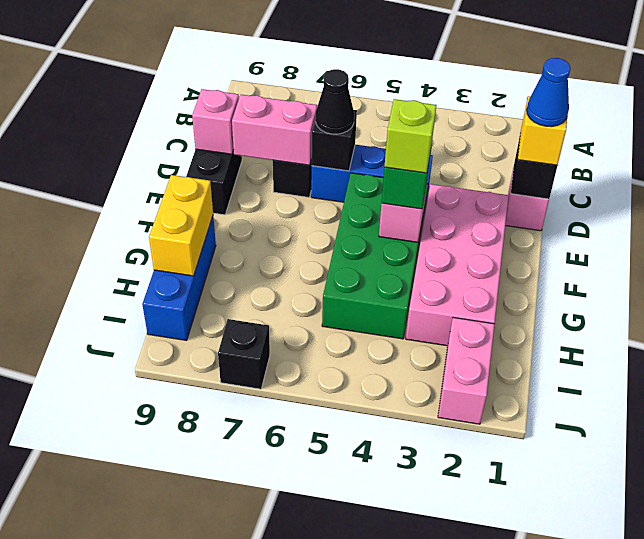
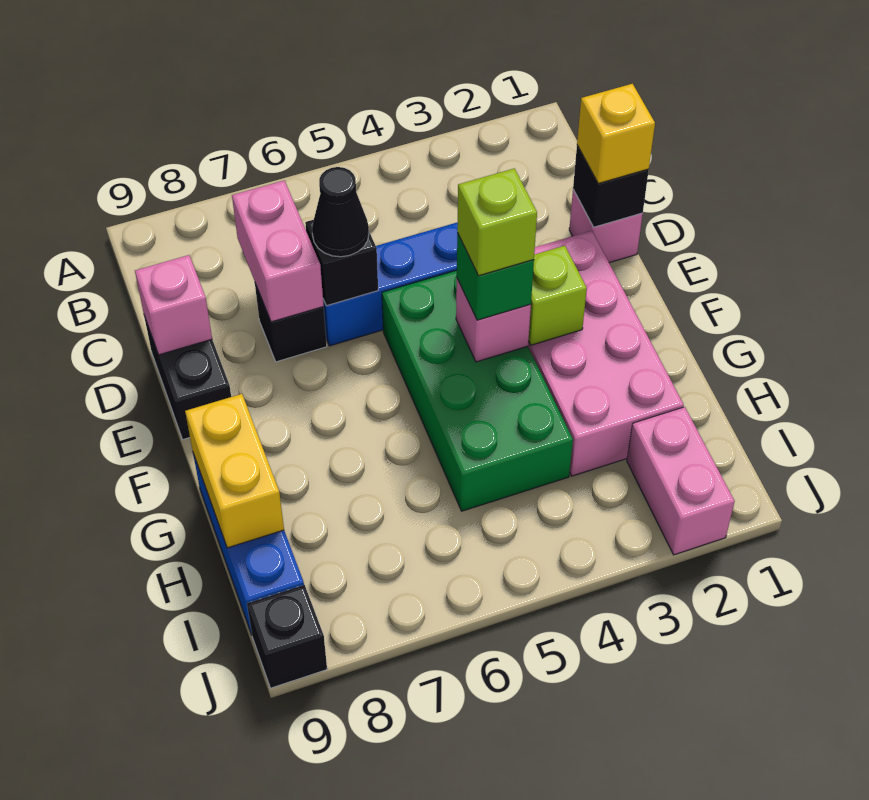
blue cone D1 level 4 -> none
pink brick D7:D8 level 2 -> pink brick C7:D7 level 2
none -> lime brick F3 level 2
black brick J7 level 1 -> black brick J9 level 1

